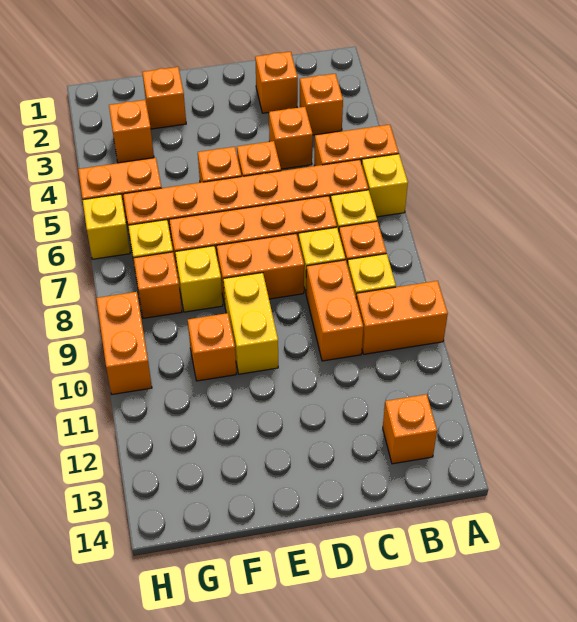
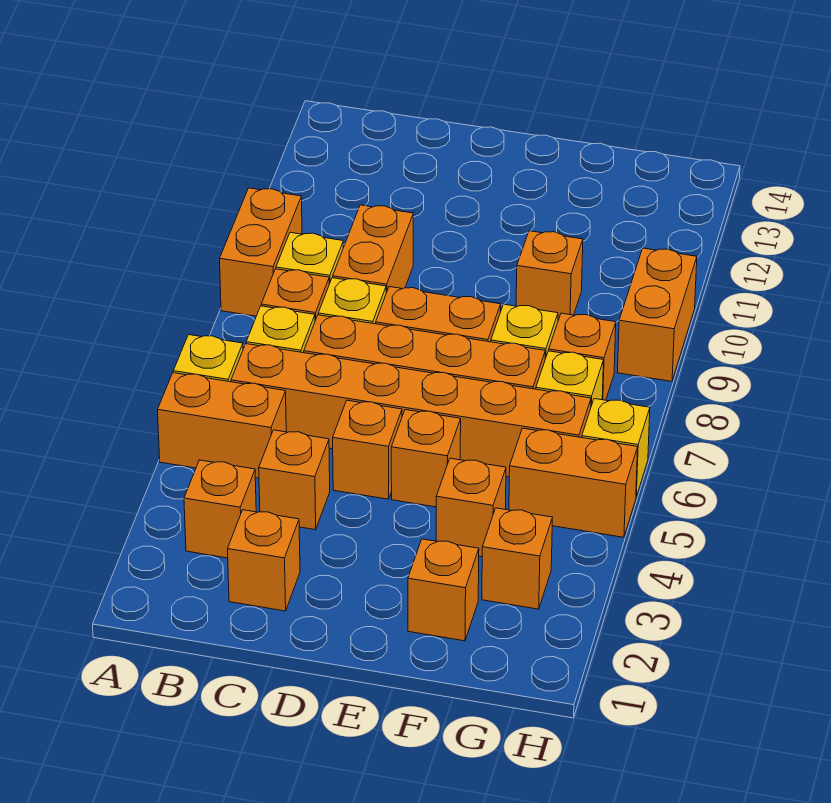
orange brick A10:B10 level 1 -> orange brick A9:A10 level 1
orange brick B13 level 1 -> orange brick F4 level 1
yellow brick E9:E10 level 1 -> none

